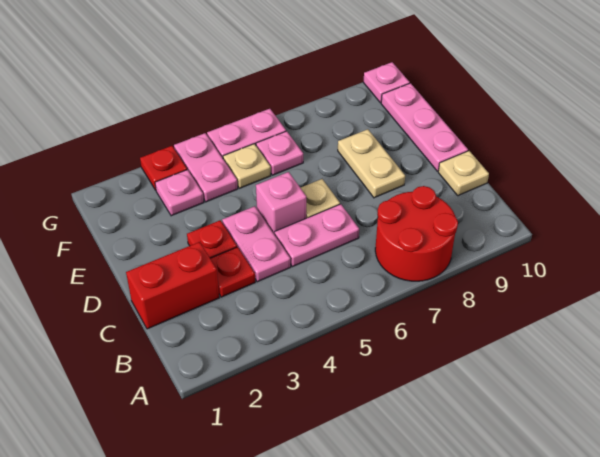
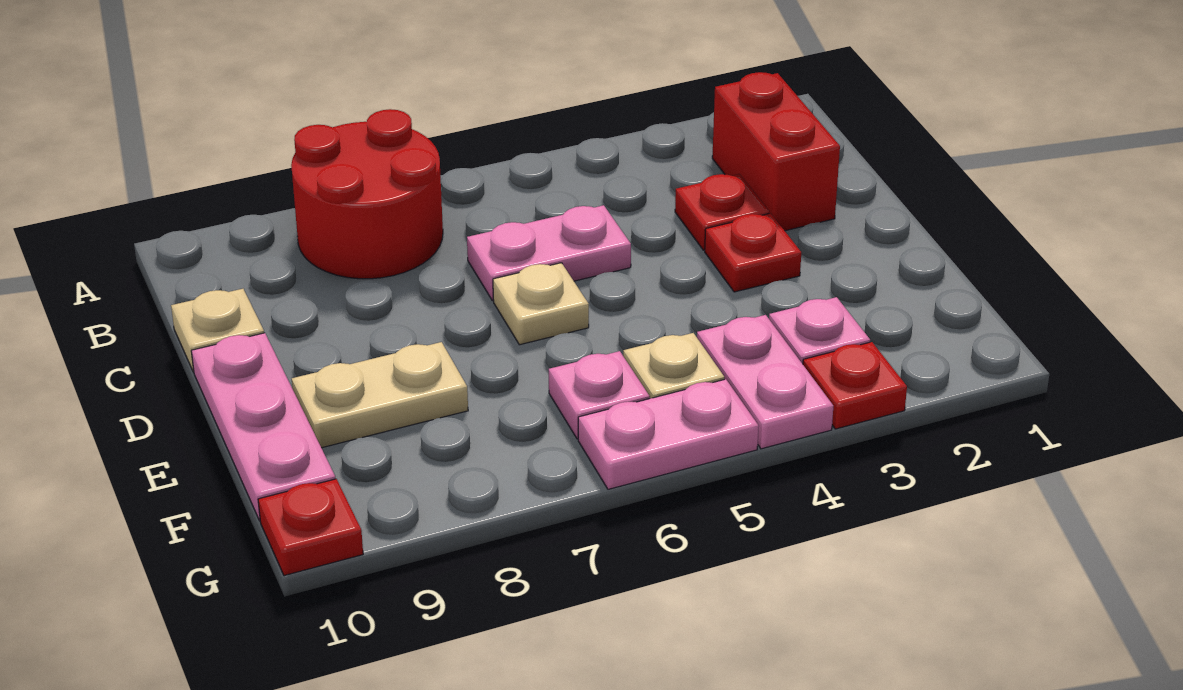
red brick C1:C2 level 1 -> red brick B2:C2 level 1
pink plate C4:D4 level 1 -> none
pink brick D5 level 1 -> none
tan plate D8:E8 level 1 -> tan plate E8:E9 level 1
pink plate G10 level 1 -> red plate G10 level 1

